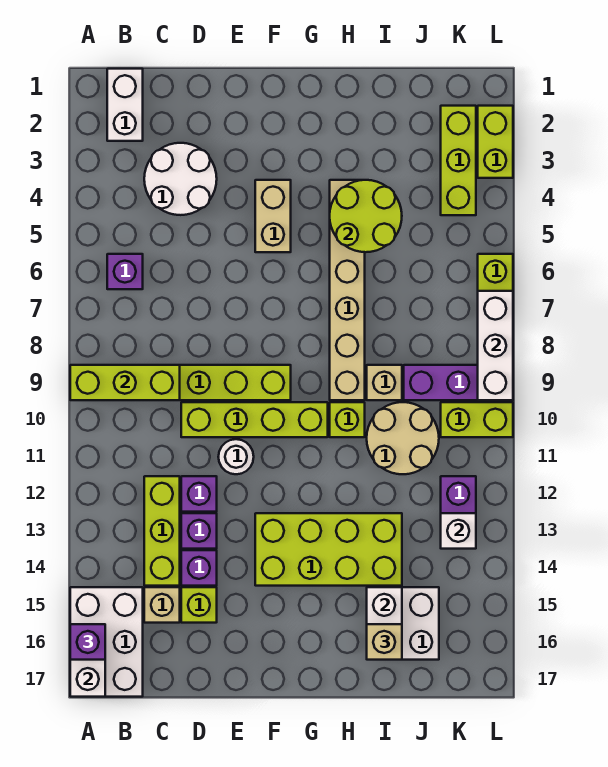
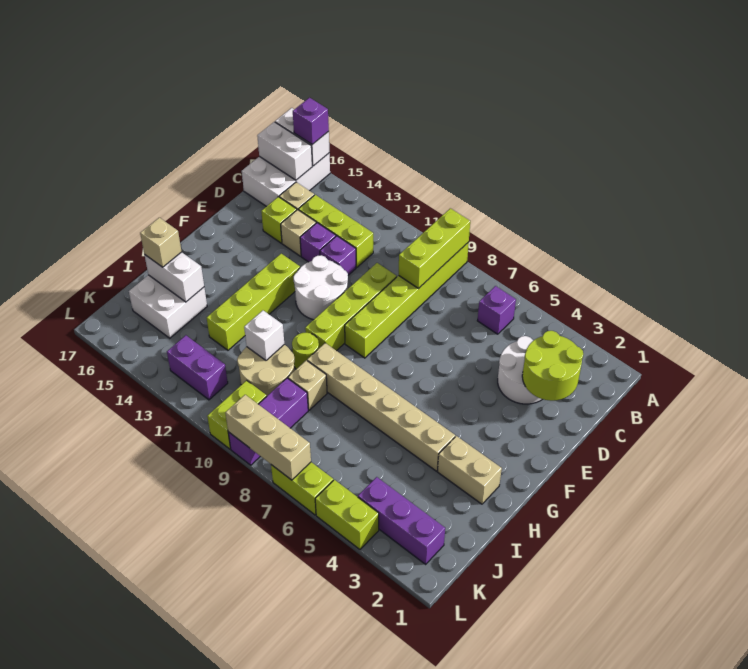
white brick A15:B17 level 1 -> white brick A16:C17 level 1
white brick B1:B2 level 1 -> white brick B16:B17 level 2
purple brick D14 level 1 -> tan brick D14 level 1
white round brick E11 level 1 -> white round brick E11:F12 level 1
tan brick F4:F5 level 1 -> tan brick H2:H3 level 1
lime brick F13:I14 level 1 -> lime brick F13:I13 level 1
lime round brick H4:I5 level 2 -> lime round brick C2:D3 level 2
lime brick H10 level 1 -> lime round brick H10 level 1
lime brick K2:K4 level 1 -> purple brick K2:K4 level 1
white brick K13 level 2 -> white brick I11 level 2
lime brick L2:L3 level 1 -> lime brick L4:L5 level 1
white brick L7:L9 level 2 -> tan brick L7:L9 level 2

